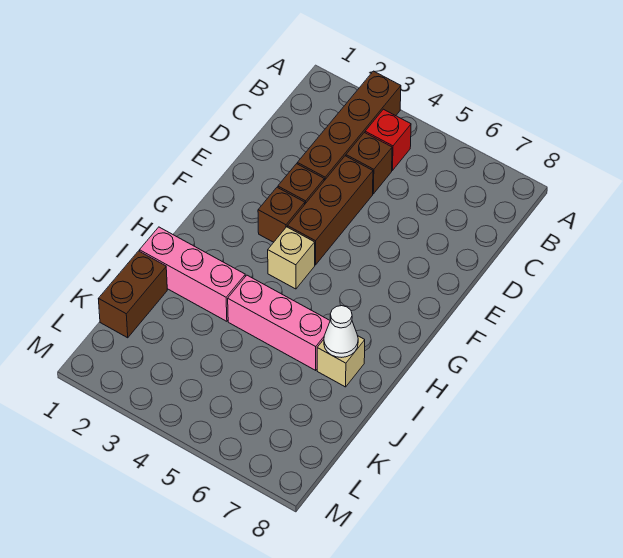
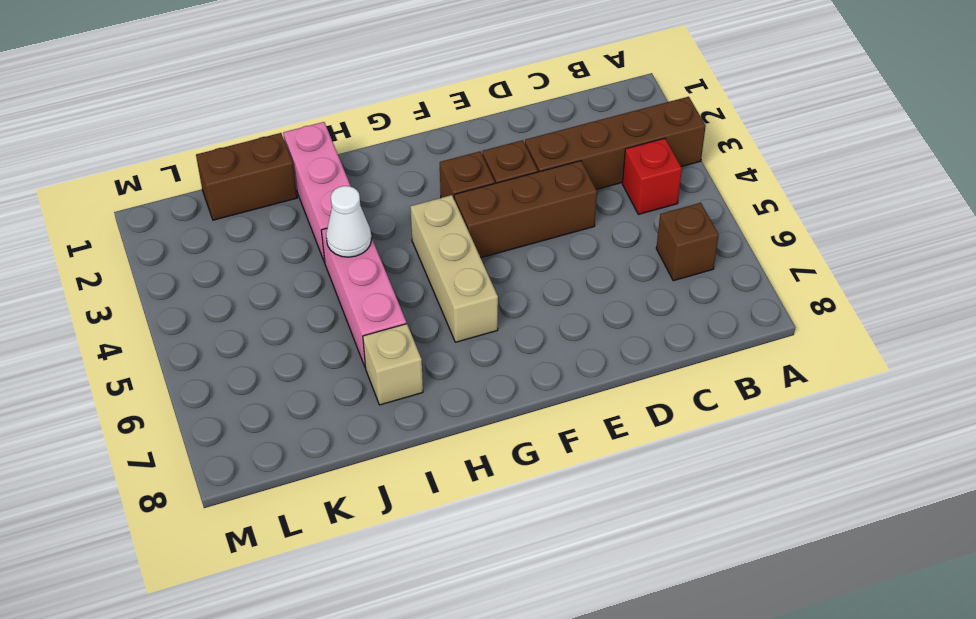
brown brick C4 level 1 -> brown brick B6 level 1
tan brick G4 level 1 -> tan brick G4:G6 level 1
white cone I7 level 2 -> white cone I4 level 2

